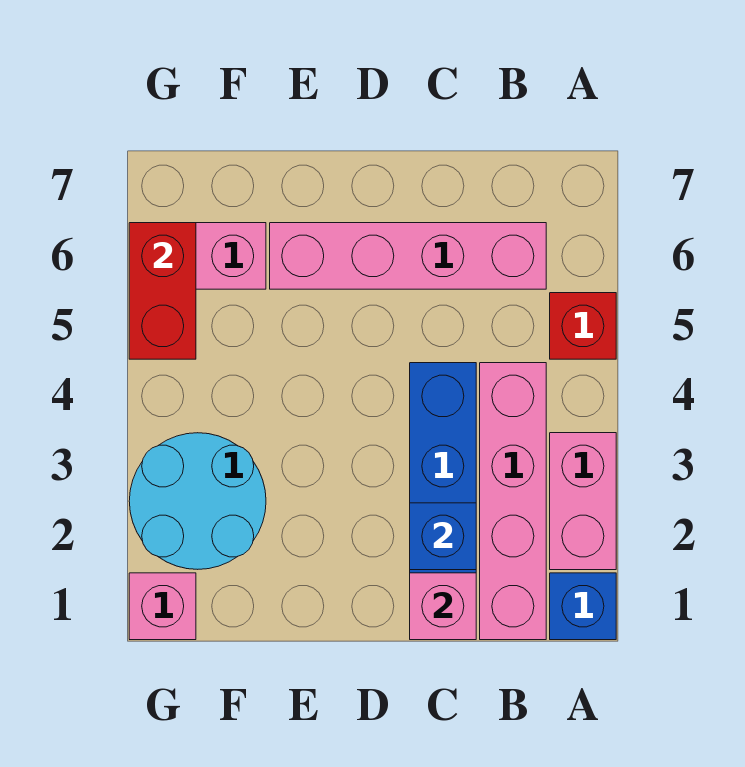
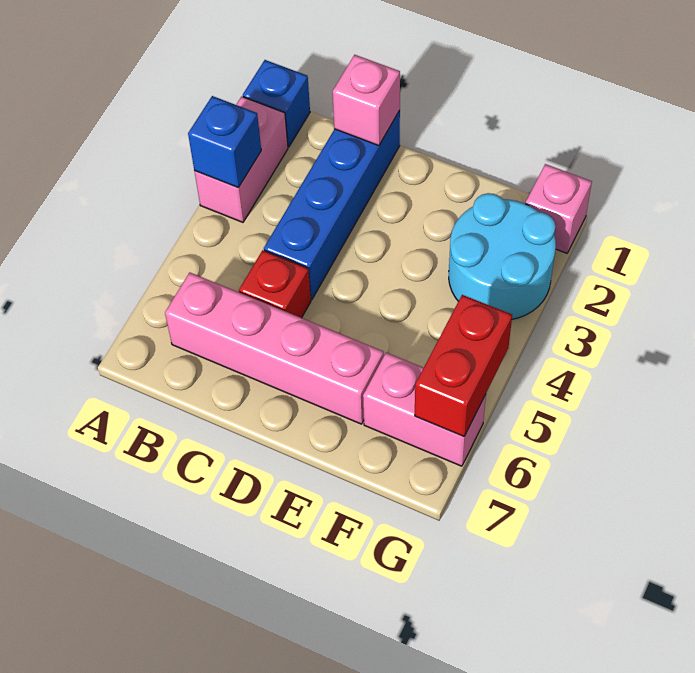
red brick A5 level 1 -> red brick C5 level 1
pink brick B1:B4 level 1 -> none
blue brick C2 level 2 -> blue brick A3 level 2

